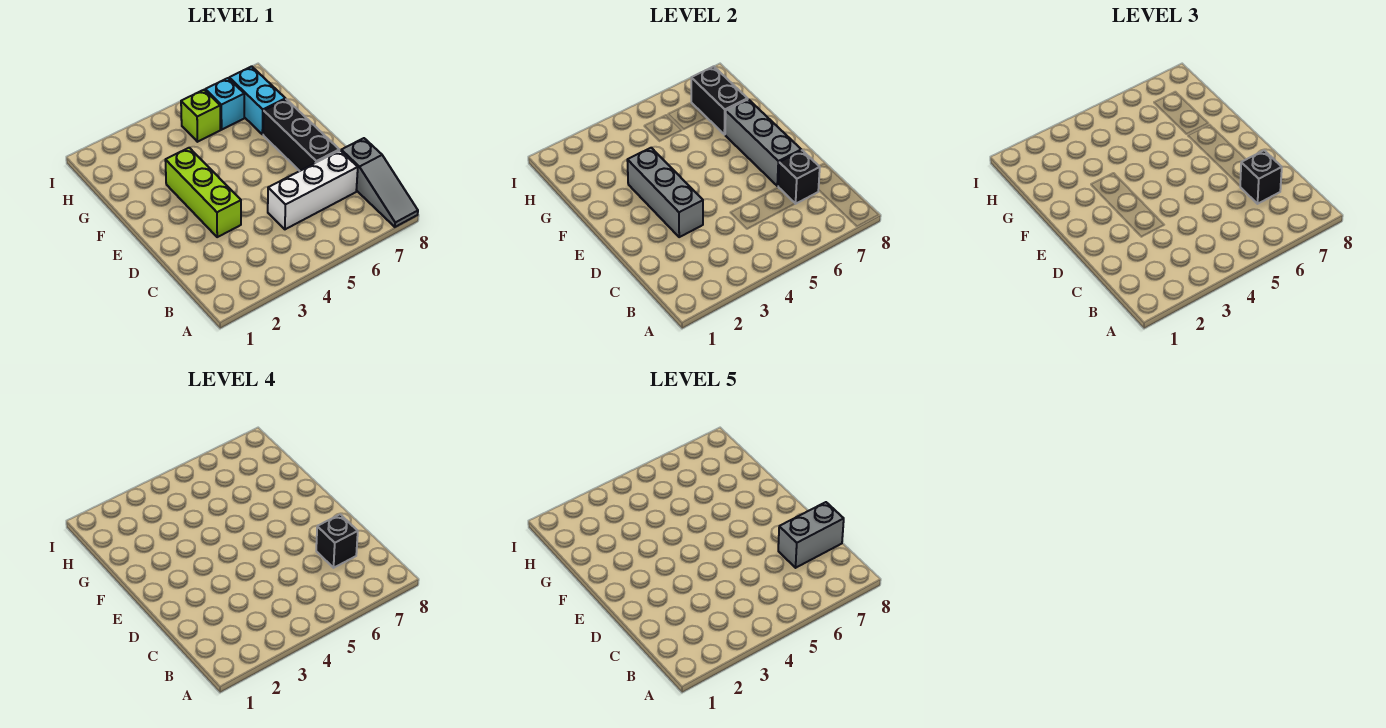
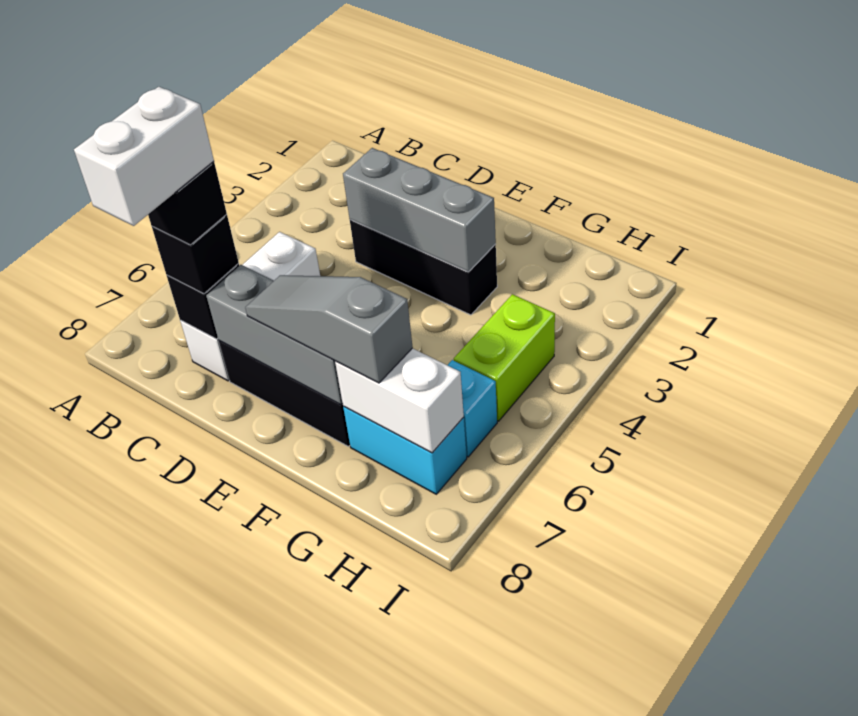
grey slope A8:C8 level 1 top C -> grey slope E7:G7 level 3 top G
grey brick C7:C8 level 5 -> white brick C7:C8 level 5
lime brick D3:F3 level 1 -> black brick D3:F3 level 1
black brick G7:H7 level 2 -> white brick G7:H7 level 2
lime brick H5 level 1 -> lime brick H4:H5 level 1

